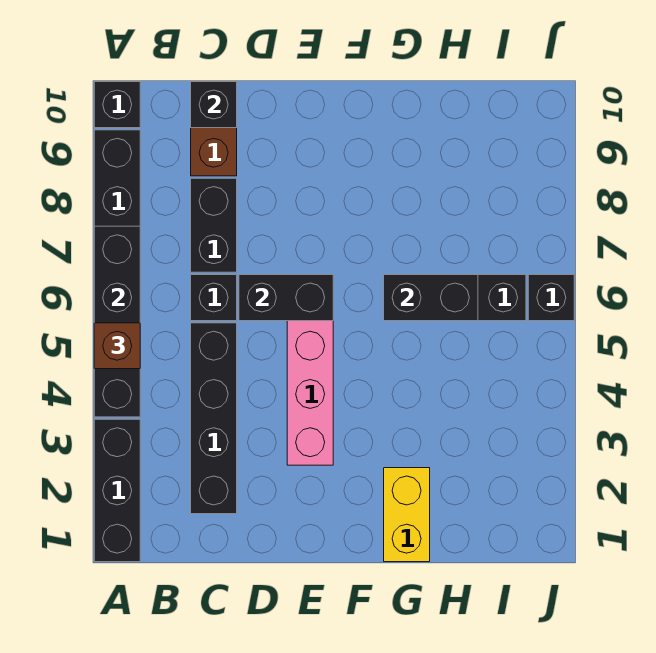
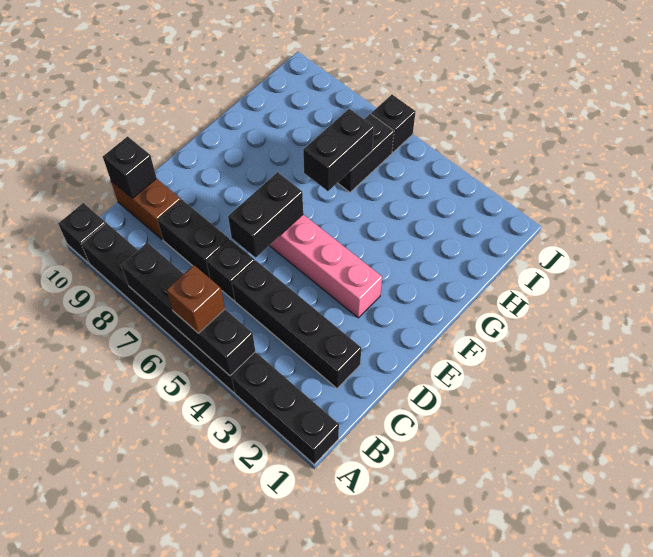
yellow brick G1:G2 level 1 -> none

